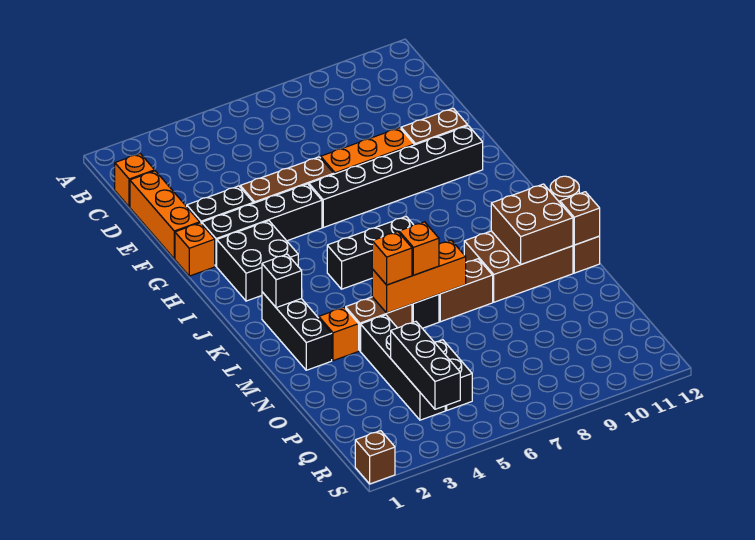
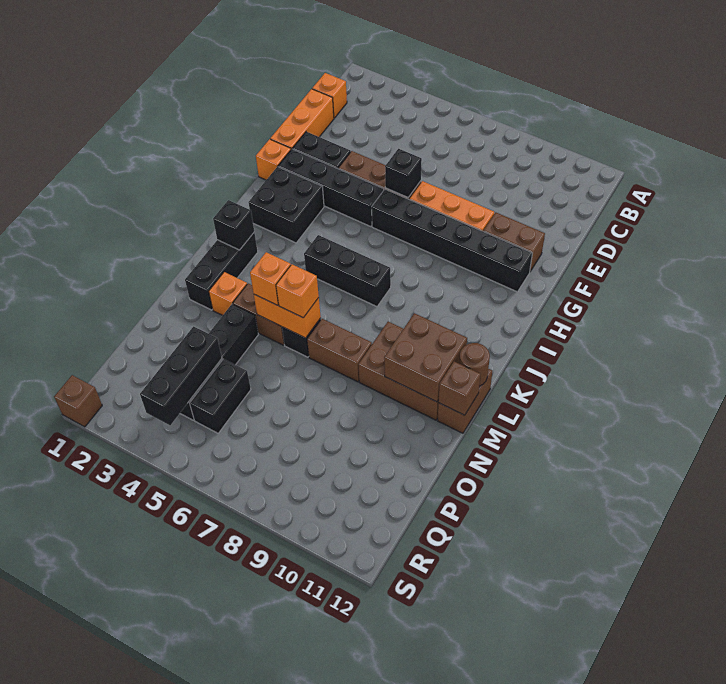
none -> black brick F6 level 2
orange brick M5:M7 level 2 -> orange brick M5:M6 level 2

